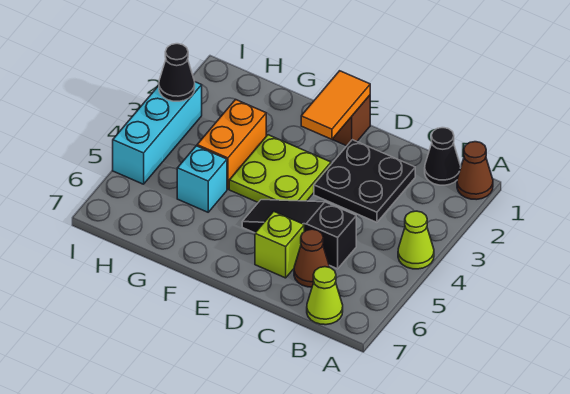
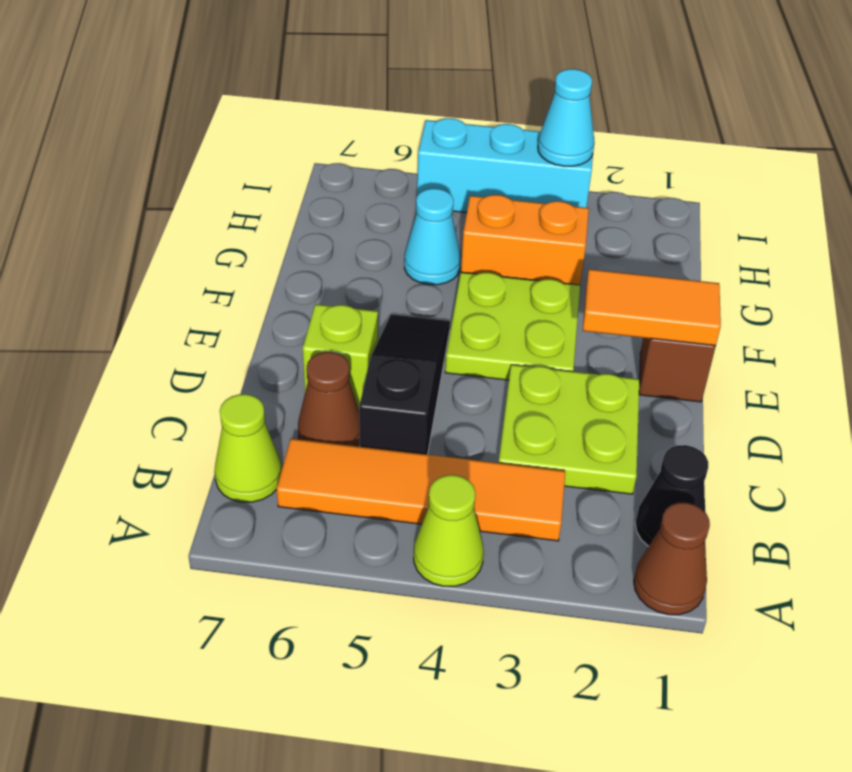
none -> orange tile B3:B6 level 1
black plate C2:D3 level 1 -> lime plate C2:D3 level 1
cyan brick G5 level 1 -> cyan cone G5 level 1
black cone I3 level 2 -> cyan cone I3 level 2

